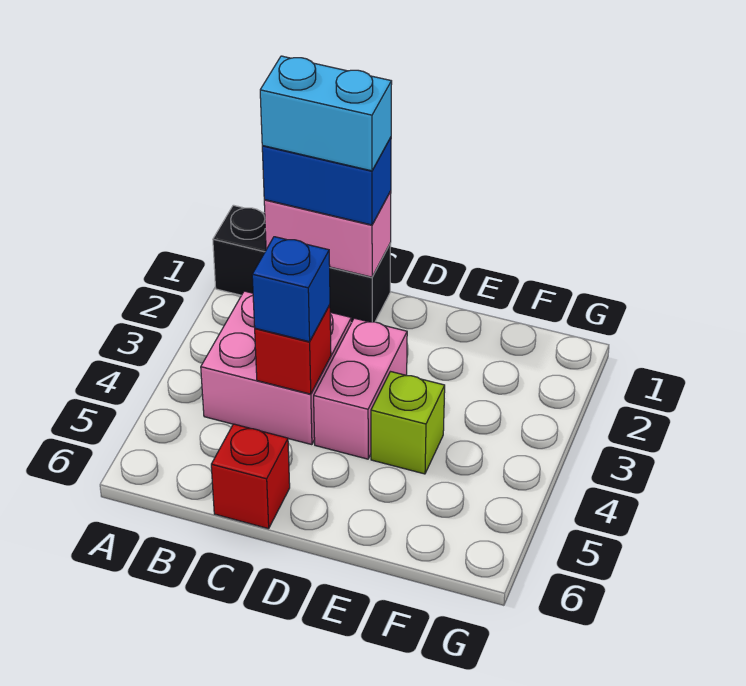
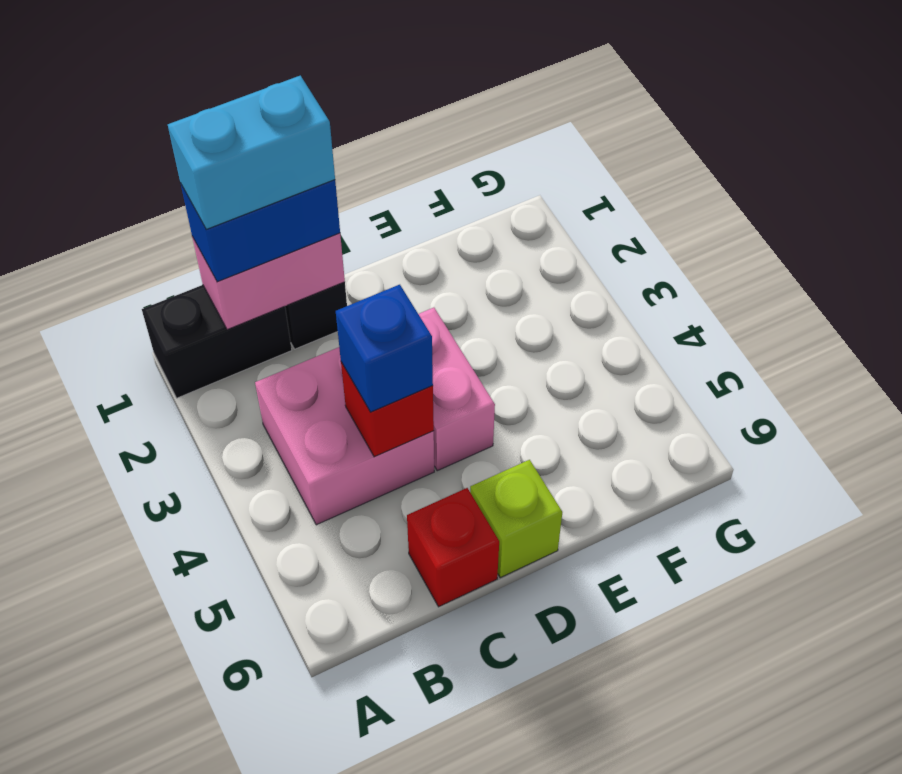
lime brick E4 level 1 -> lime brick D6 level 1

